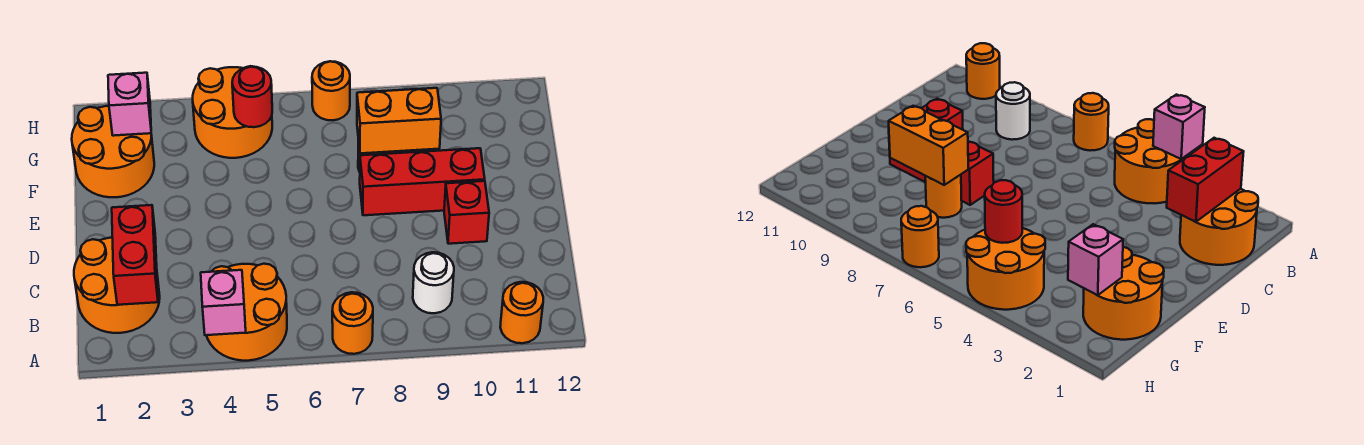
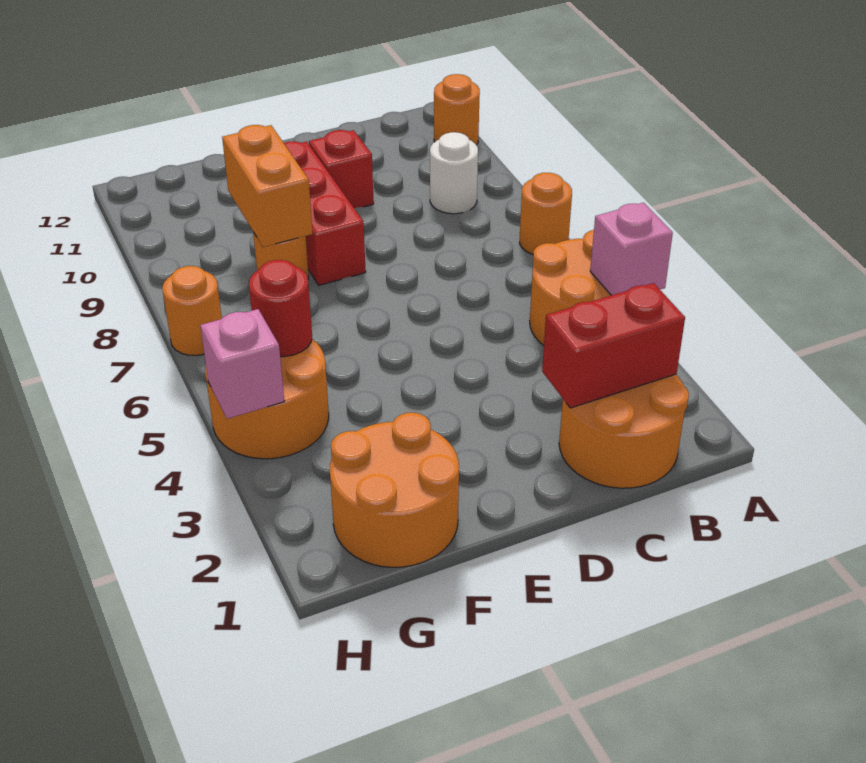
pink brick G2 level 2 -> pink brick H4 level 2

